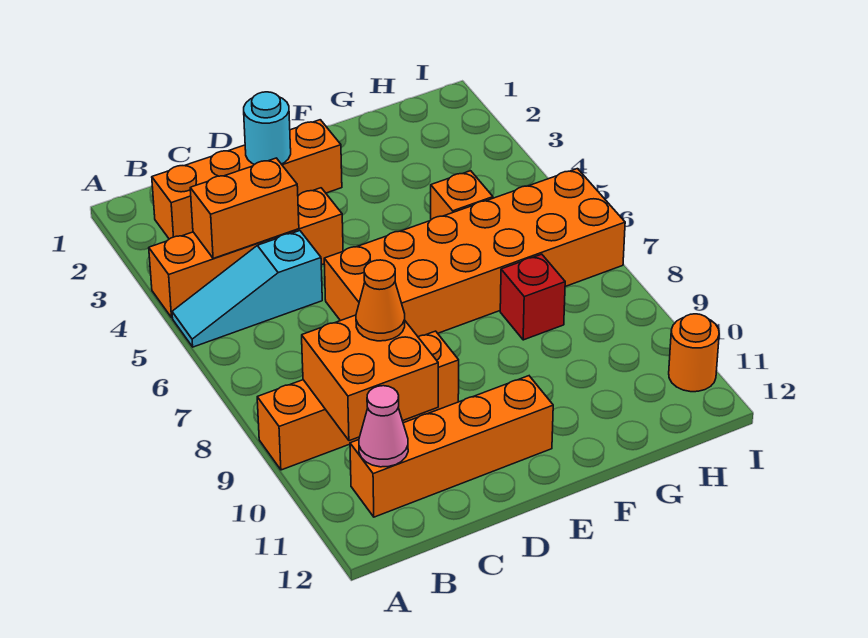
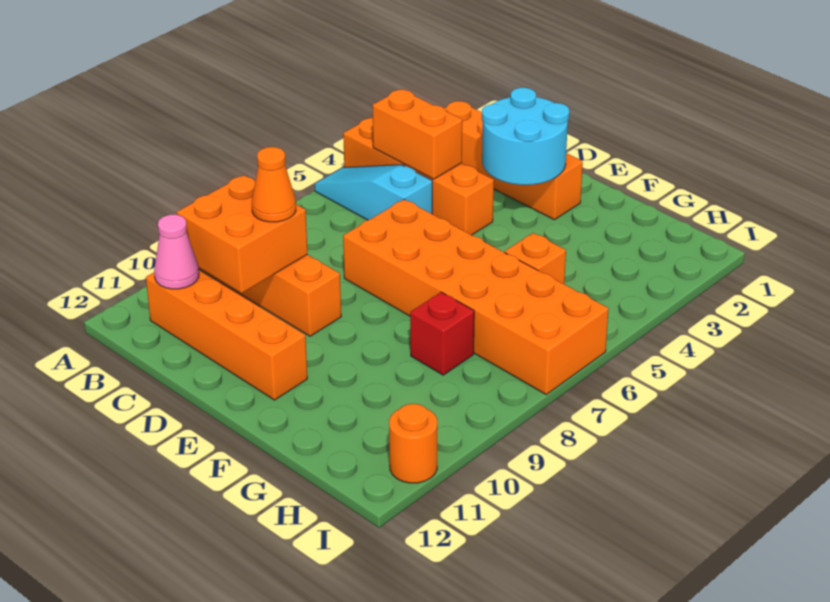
cyan round brick D2 level 2 -> cyan round brick D2:E3 level 2

